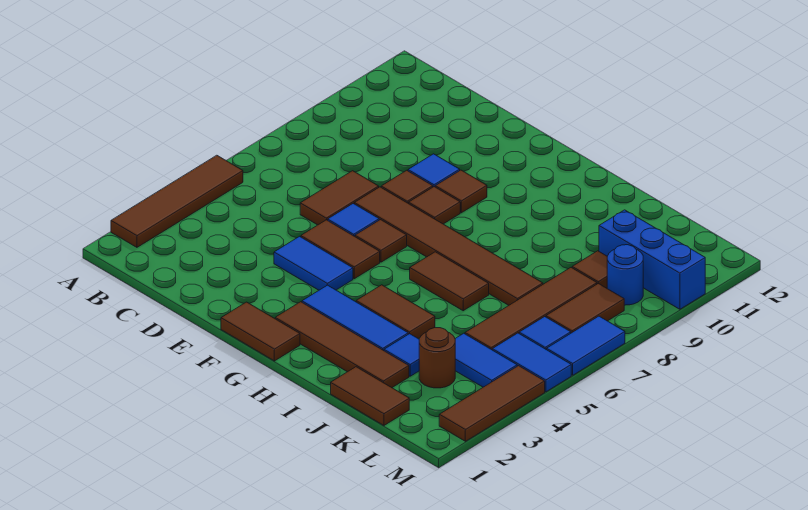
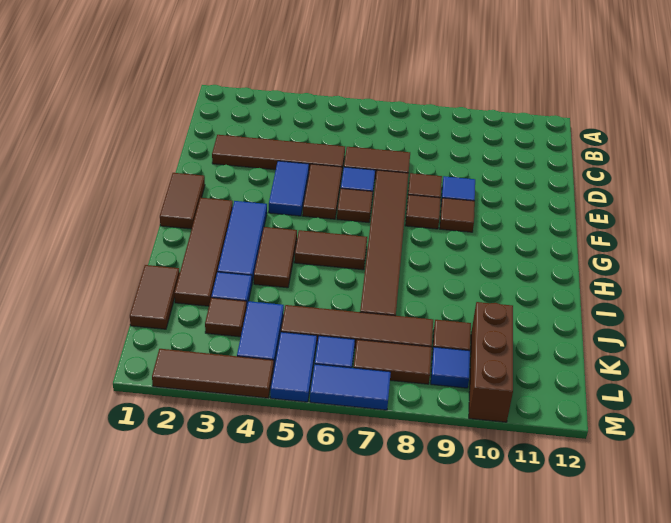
brown tile A2:A5 level 1 -> brown tile D2:D5 level 1
brown tile H6:I6 level 1 -> brown tile H5:H6 level 1
brown round brick K3 level 1 -> brown tile K3 level 1
blue brick K10:M10 level 1 -> brown brick K10:M10 level 1
blue round brick L9 level 1 -> blue tile L9 level 1

